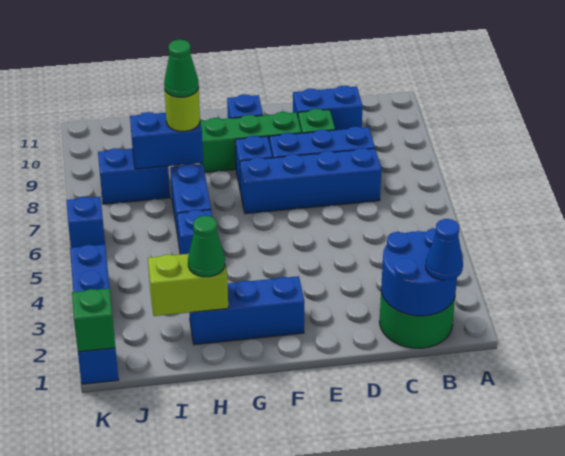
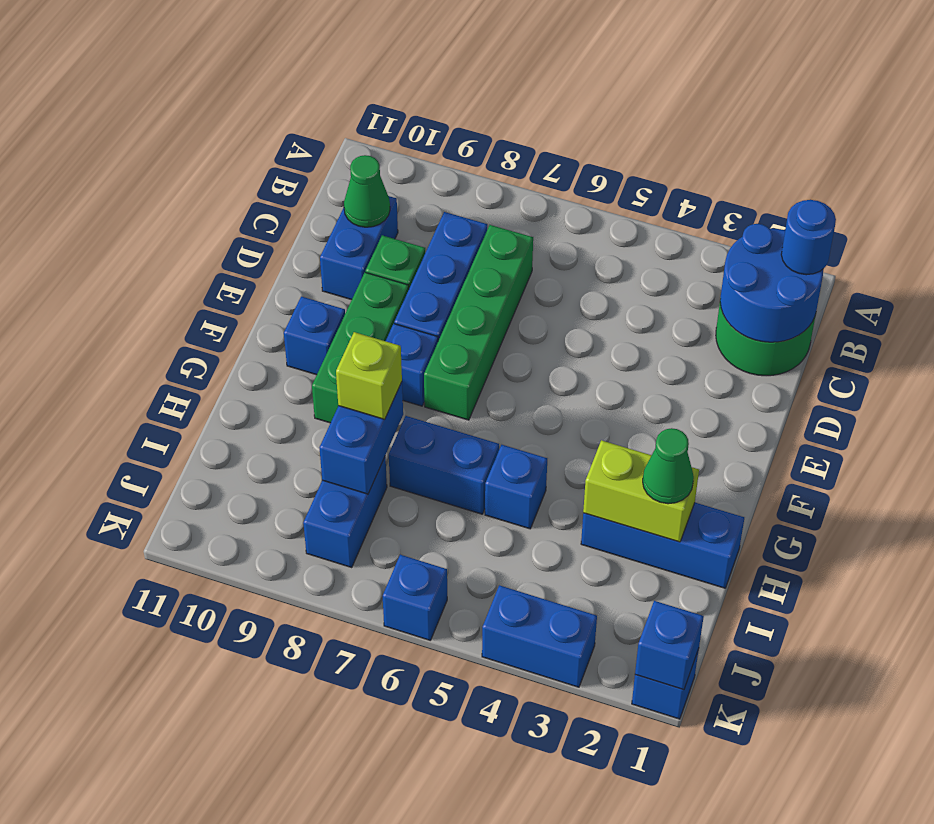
blue cone B1 level 3 -> blue round brick B1 level 3
blue brick C7:F7 level 1 -> green brick C7:F7 level 1
blue brick F2:H2 level 1 -> blue brick H1:H3 level 1
lime brick H2:I2 level 2 -> lime brick H2:H3 level 2
lime round brick H8 level 3 -> lime brick H8 level 3
green cone H8 level 4 -> green cone C10 level 2
green brick K1 level 2 -> blue brick K1 level 2

